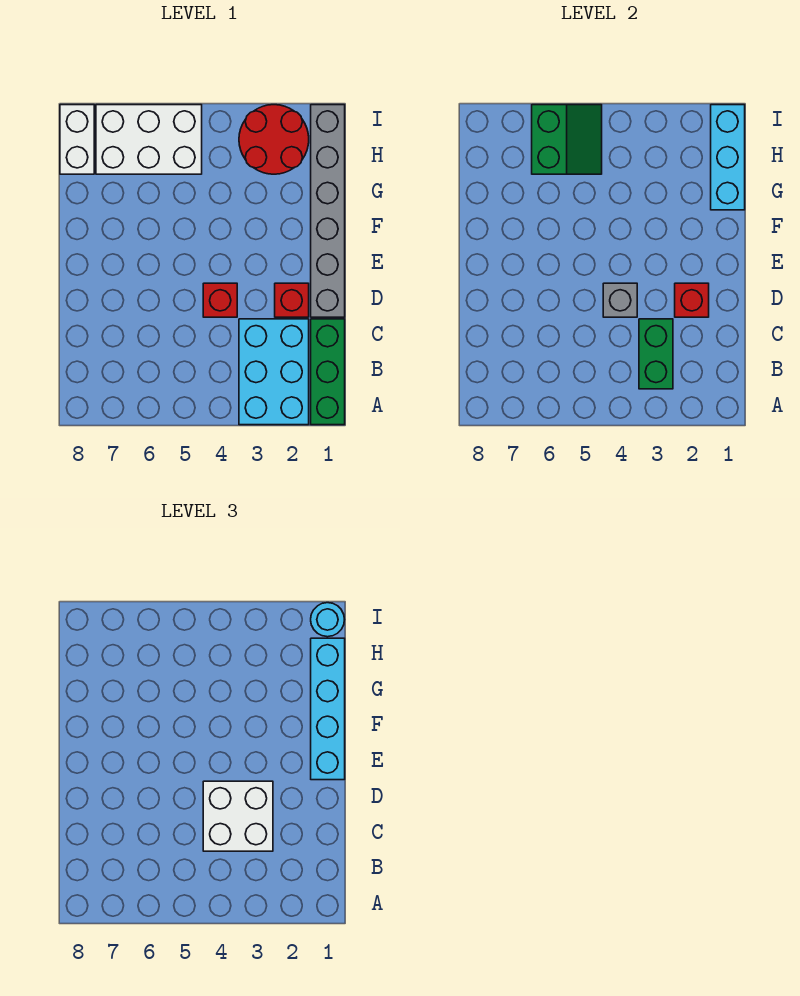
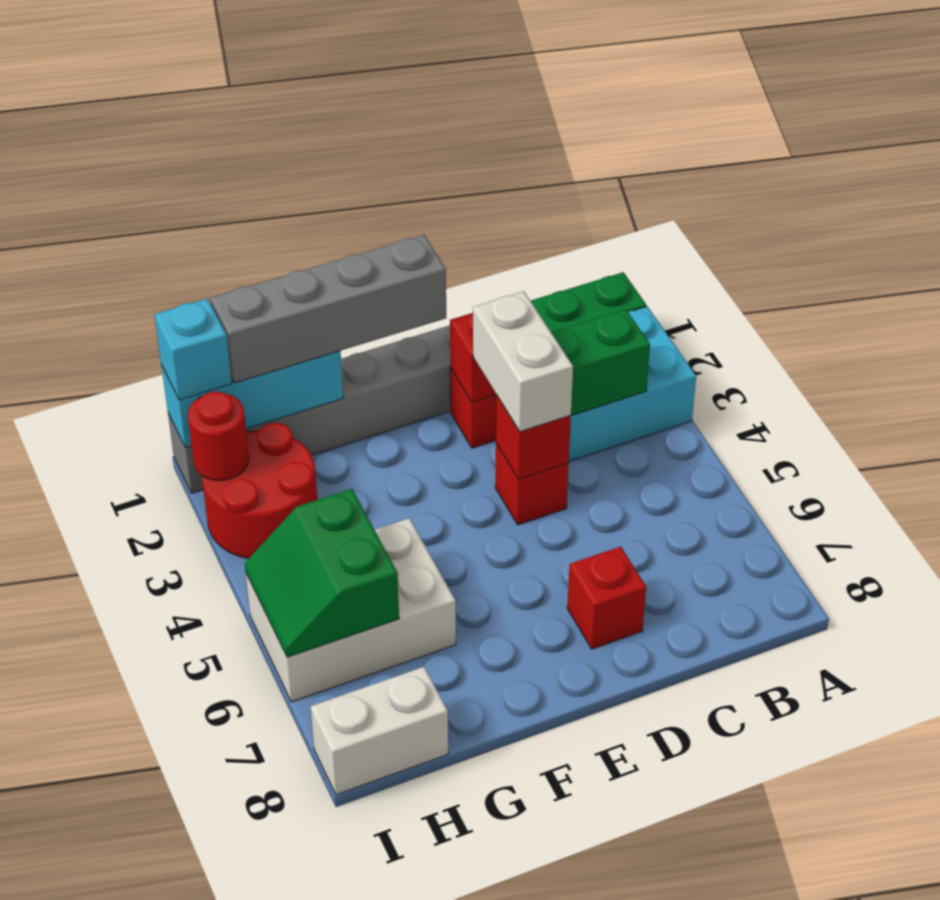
white brick C3:D4 level 3 -> white brick D3:D4 level 3
grey brick D4 level 2 -> red brick D4 level 2
none -> red brick D7 level 1
cyan brick E1:H1 level 3 -> grey brick E1:H1 level 3
white brick H5:I7 level 1 -> white brick G5:I6 level 1
green slope H5:I6 level 2 top 6 -> green slope H5:I6 level 2 top H
cyan round brick I1 level 3 -> cyan brick I1 level 3
none -> red round brick I2 level 2

